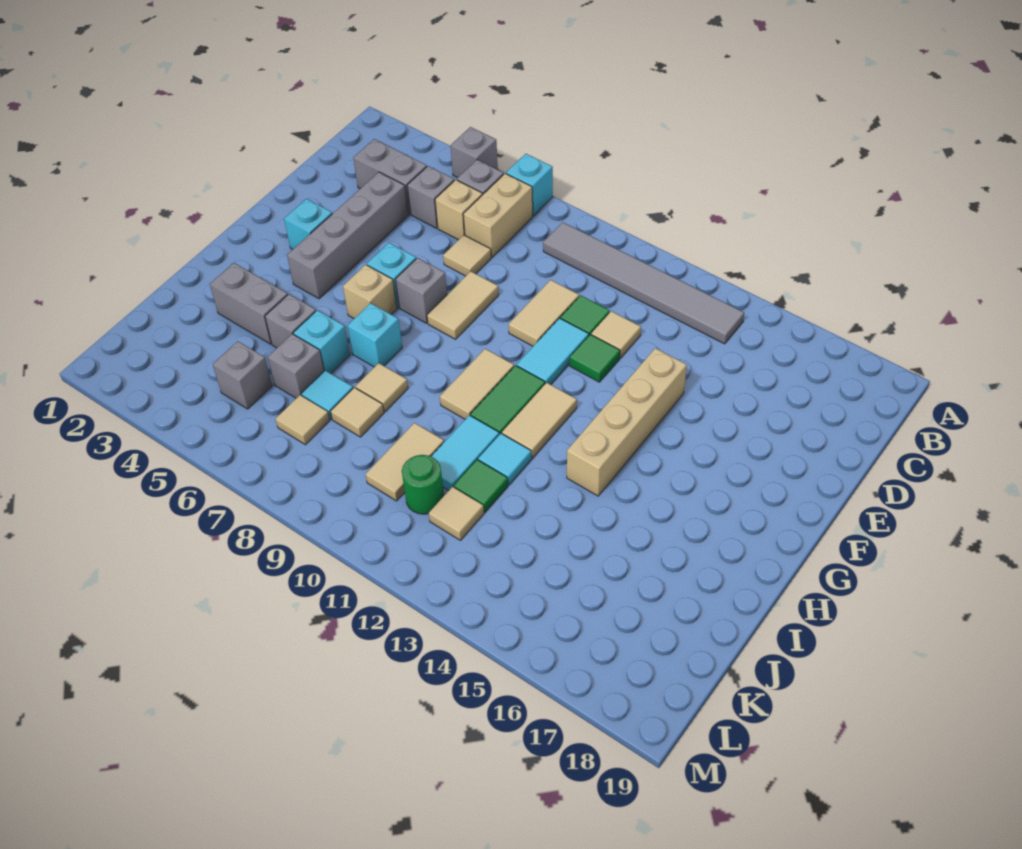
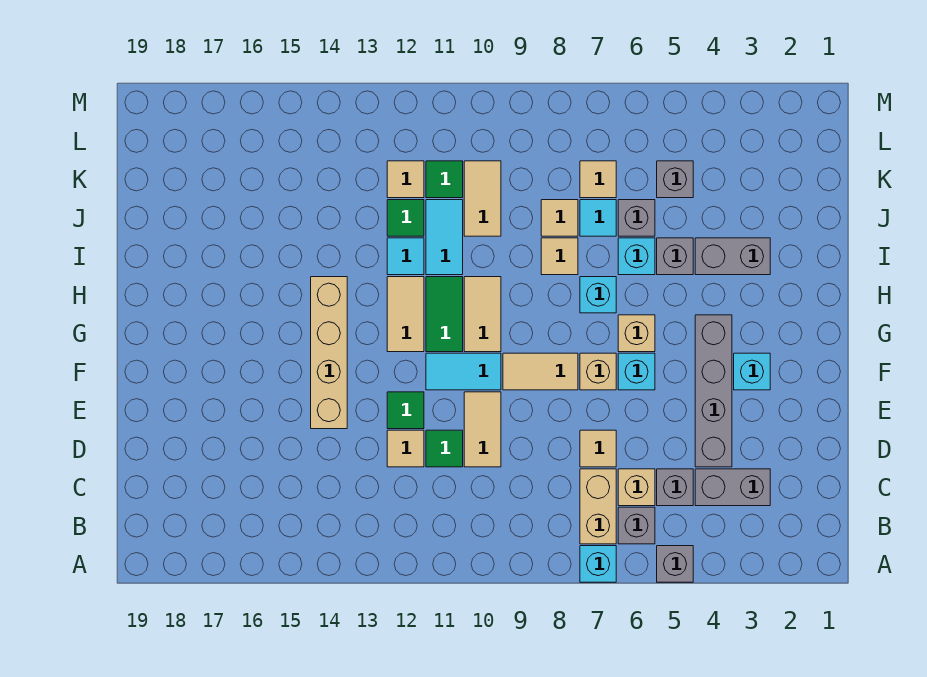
grey tile B9:B14 level 1 -> none
tan tile E8:F8 level 1 -> tan tile F8:F9 level 1
cyan tile E11:F11 level 1 -> cyan tile F10:F11 level 1
grey brick F7 level 1 -> tan brick F7 level 1
green round brick K11 level 1 -> green tile K11 level 1

